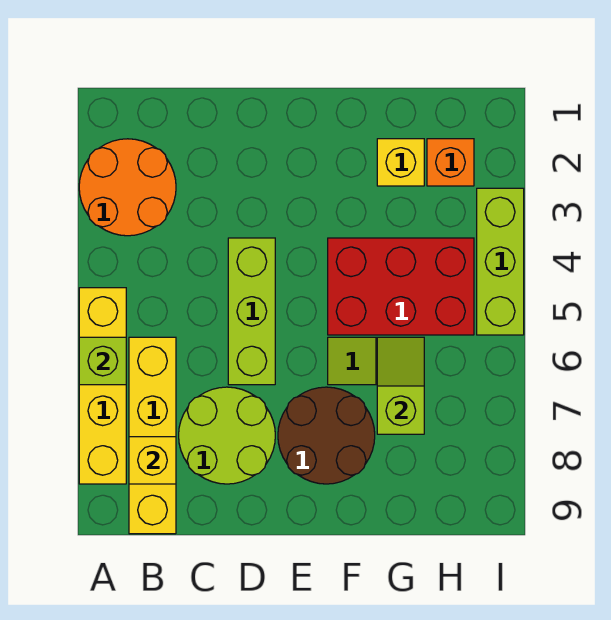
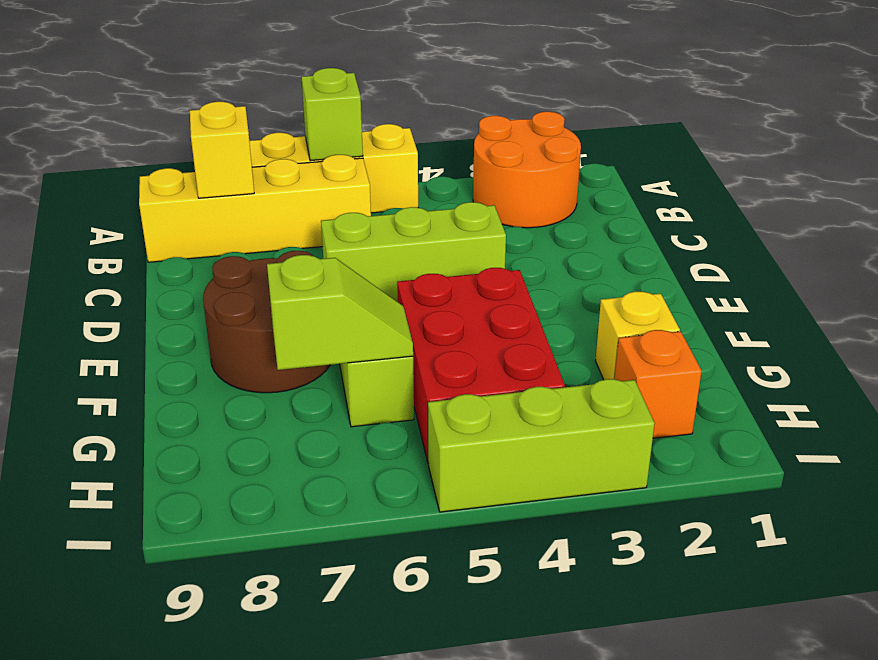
lime round brick C7:D8 level 1 -> none

